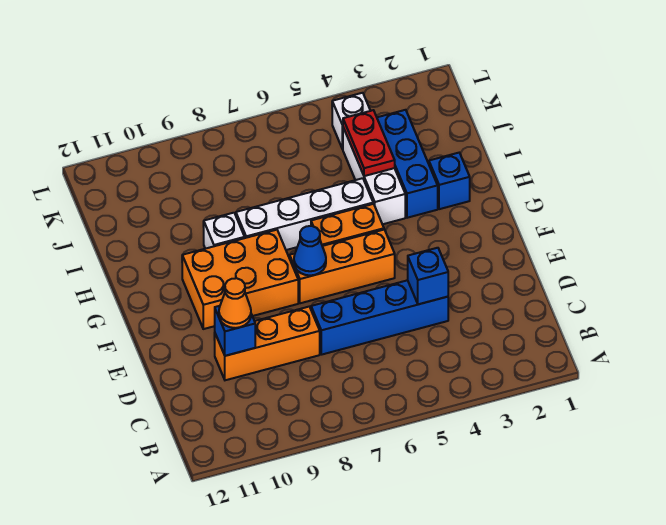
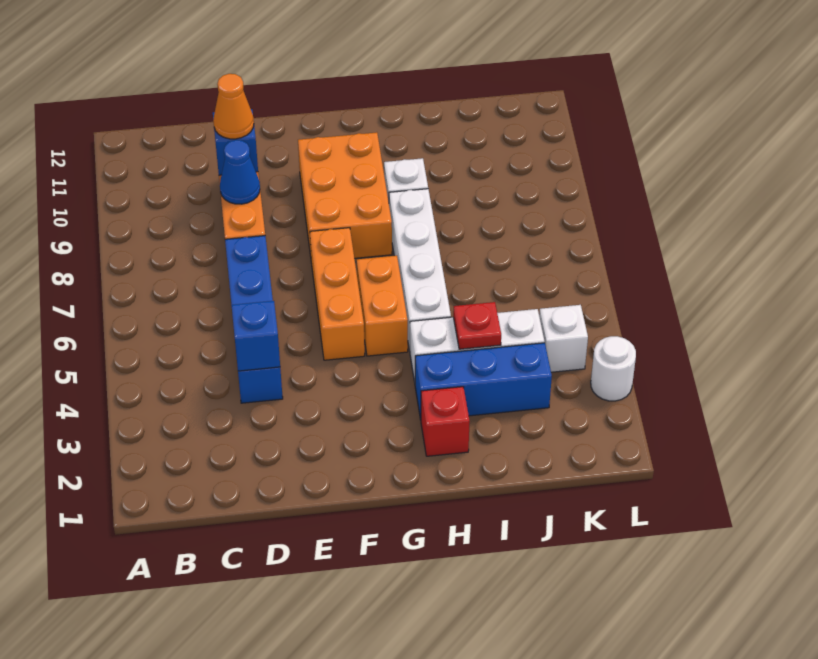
blue cone F7 level 2 -> blue cone D9 level 2
blue brick H2 level 1 -> red brick H2 level 1
red plate I4:J4 level 2 -> red plate I4 level 2
none -> white round brick L3 level 1

